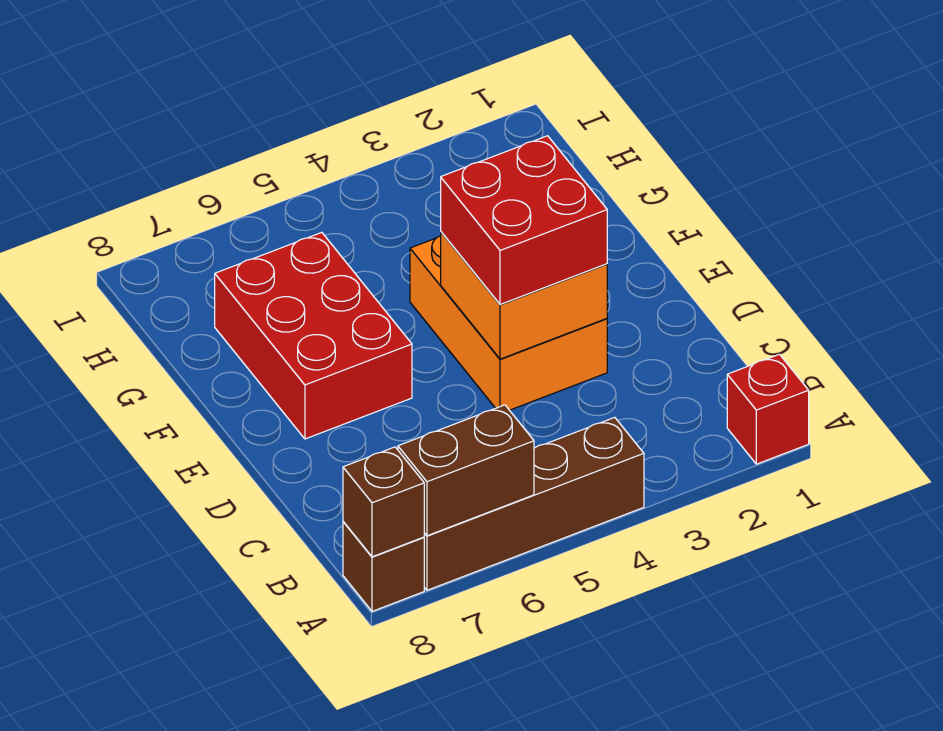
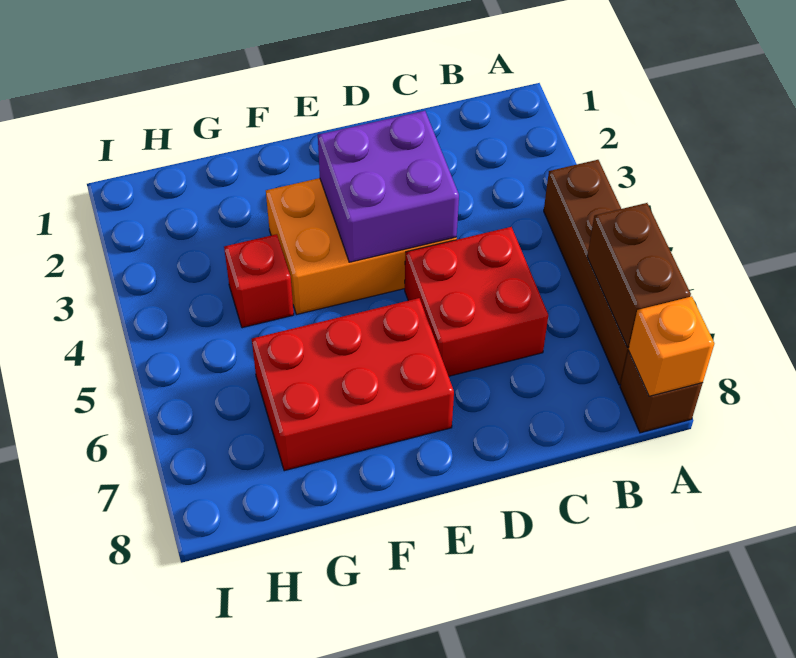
red brick A1 level 1 -> red brick G4 level 1
brown brick A8 level 2 -> orange brick A8 level 2
orange brick D3:E4 level 2 -> purple brick D3:E4 level 2
red brick D3:E4 level 3 -> red brick C5:D6 level 1

